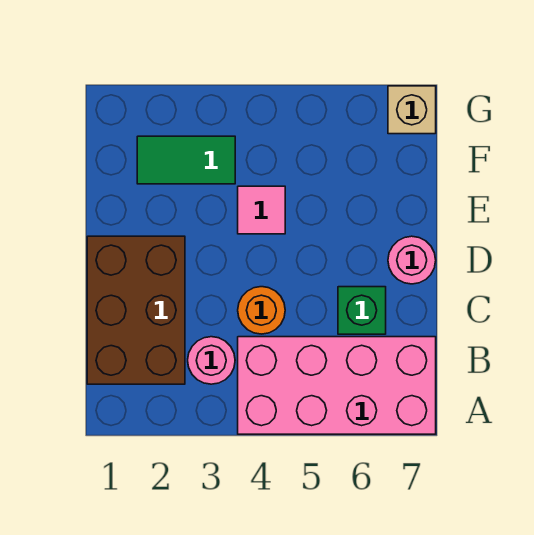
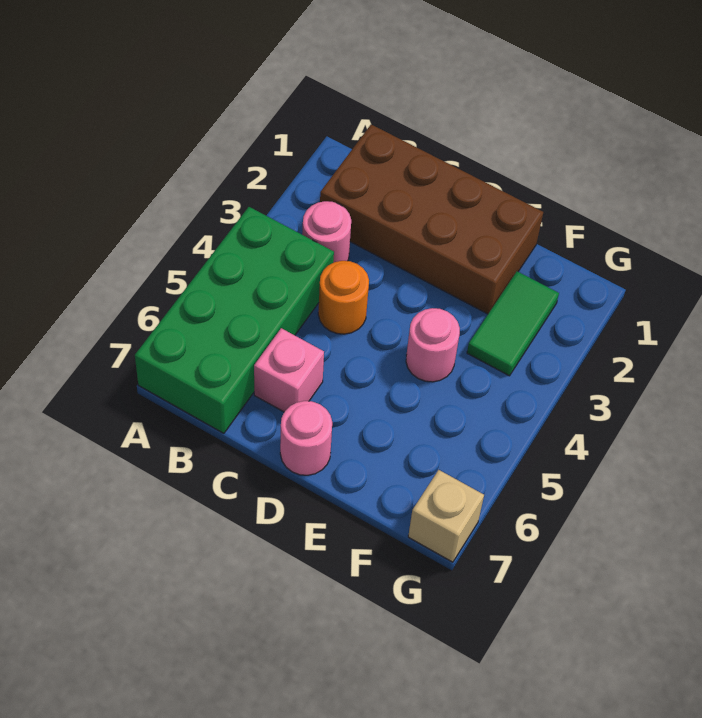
pink brick A4:B7 level 1 -> green brick A4:B7 level 1
brown brick B1:D2 level 1 -> brown brick B1:E2 level 1
green brick C6 level 1 -> pink brick C6 level 1
pink tile E4 level 1 -> pink round brick E4 level 1

